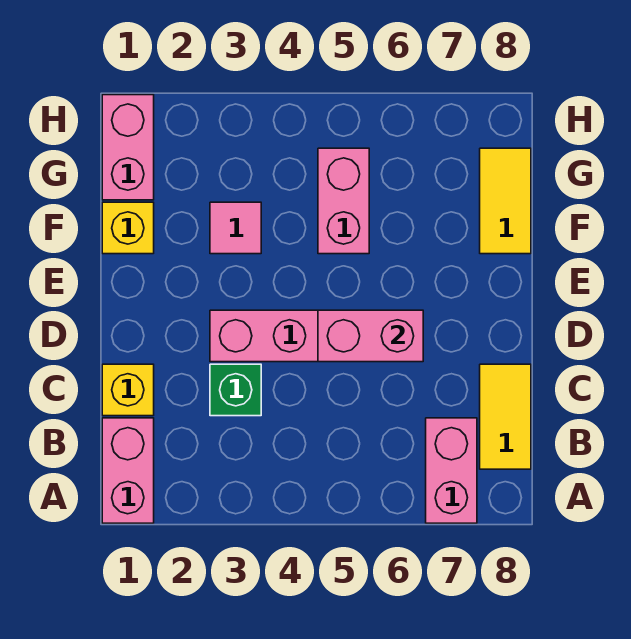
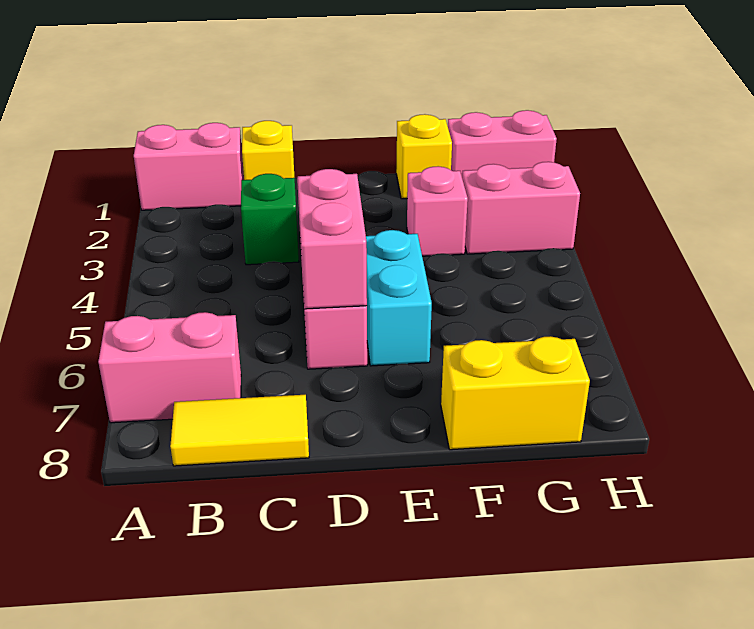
none -> cyan brick E5:E6 level 1
pink tile F3 level 1 -> pink brick F3 level 1
pink brick F5:G5 level 1 -> pink brick G3:H3 level 1
yellow tile F8:G8 level 1 -> yellow brick F8:G8 level 1

